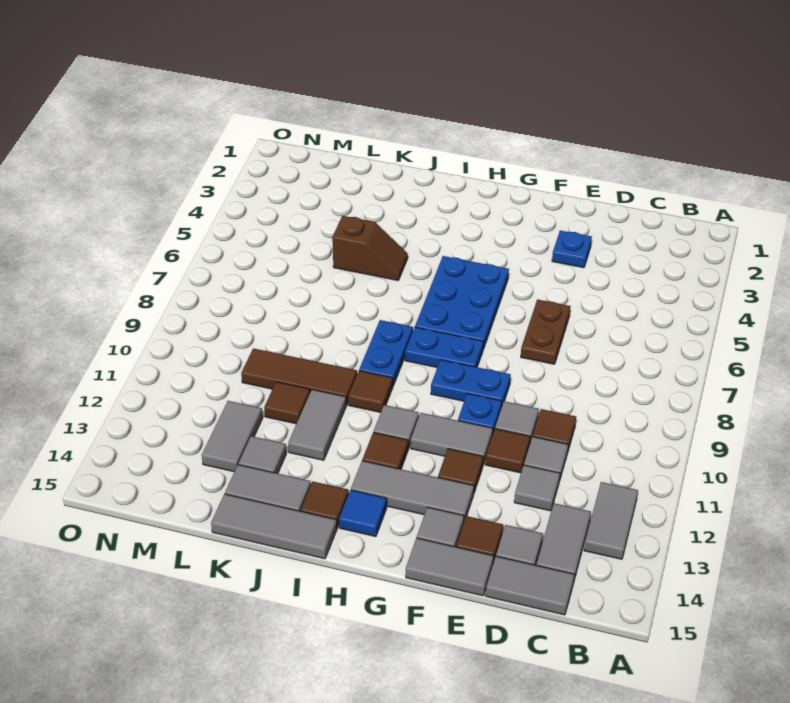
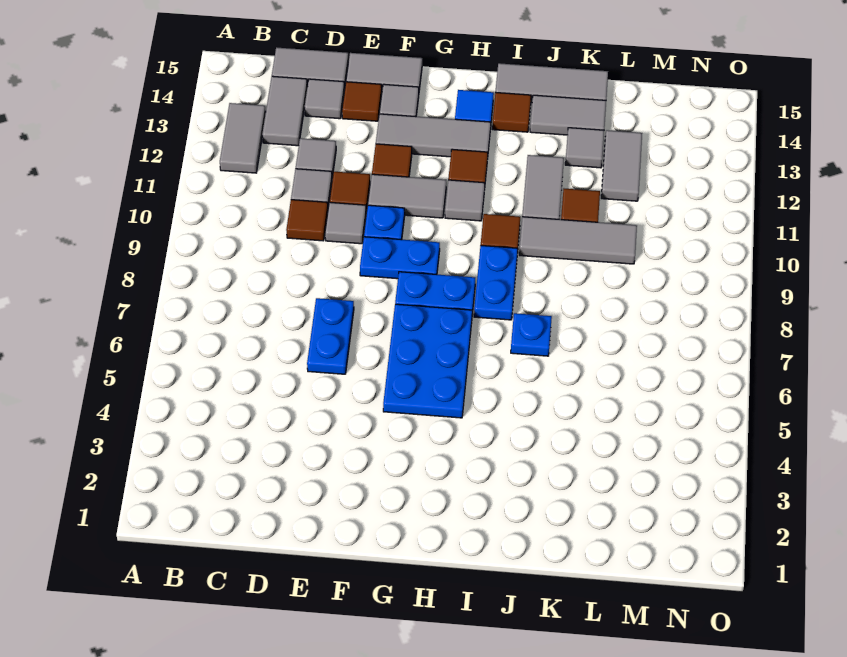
blue plate E3 level 1 -> blue plate J7 level 1
brown plate E6:E7 level 1 -> blue plate E6:E7 level 1
brown slope J5:K5 level 1 top K -> none
brown tile J10:L10 level 1 -> grey tile J10:L10 level 1

